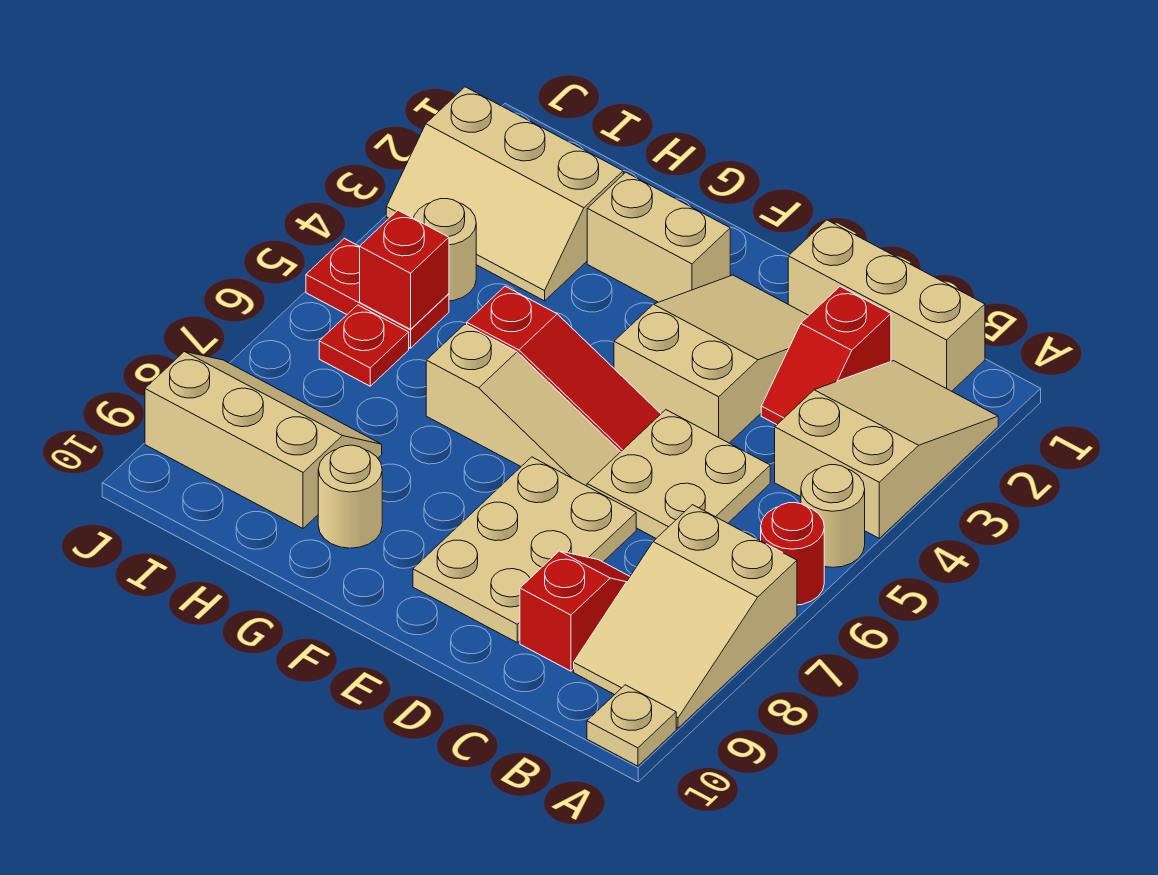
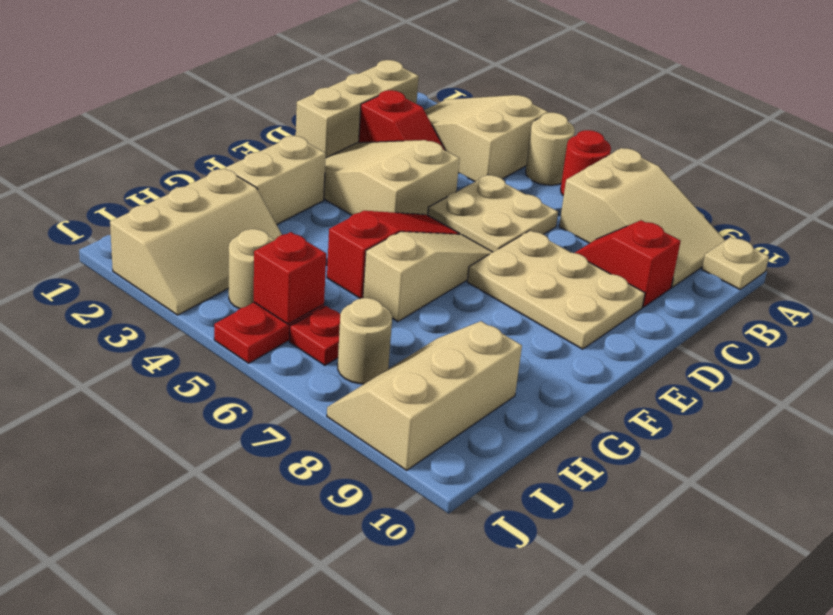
tan round brick G9 level 1 -> tan round brick I7 level 1

